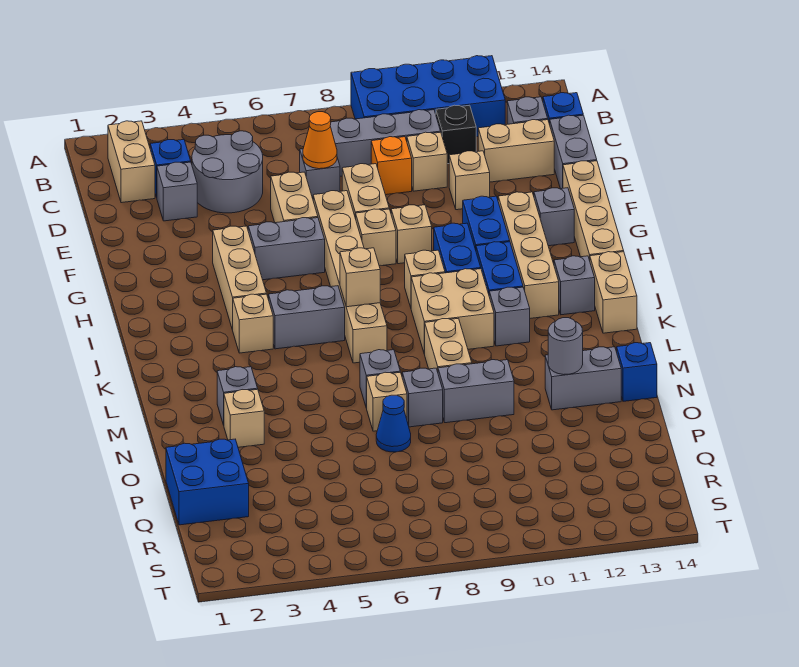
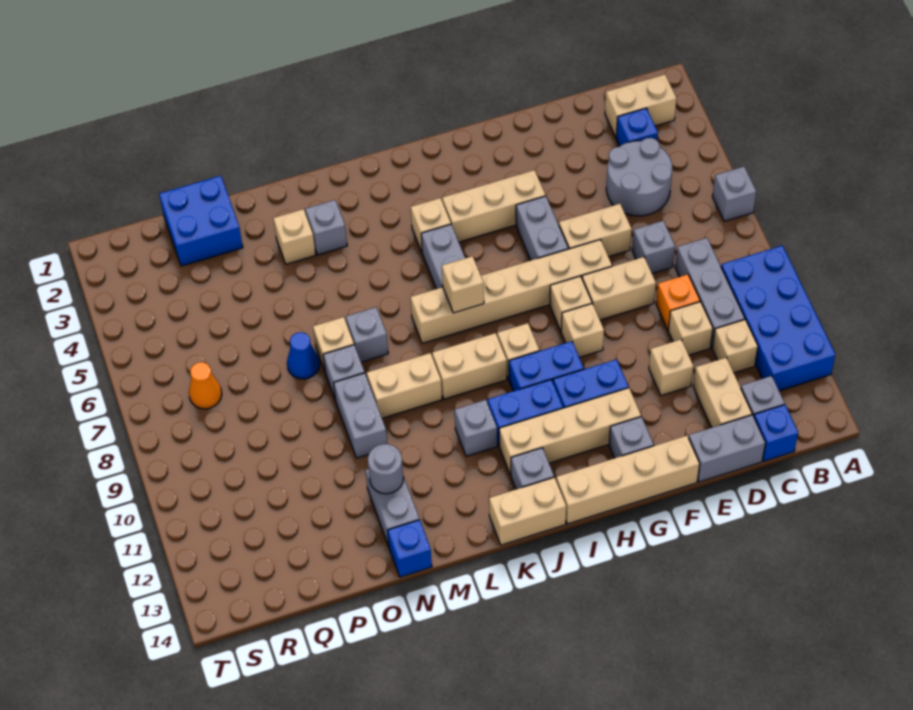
black brick C11 level 1 -> tan brick C11 level 1
grey brick D3 level 1 -> grey brick A6 level 1
orange cone D7 level 2 -> orange cone R7 level 1
tan brick J9:K10 level 1 -> tan brick J9:K9 level 1

